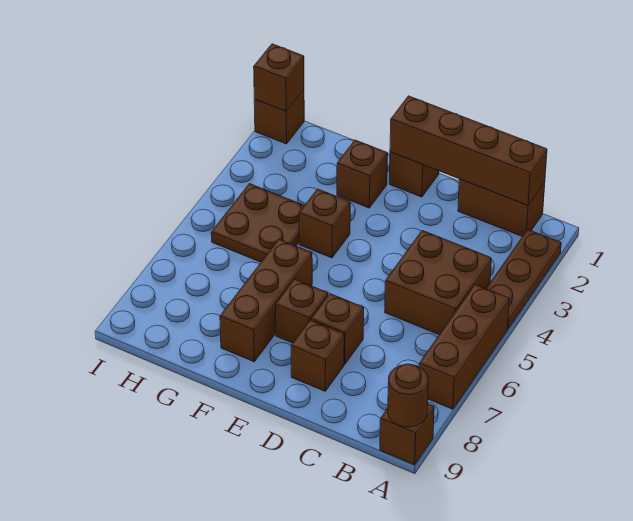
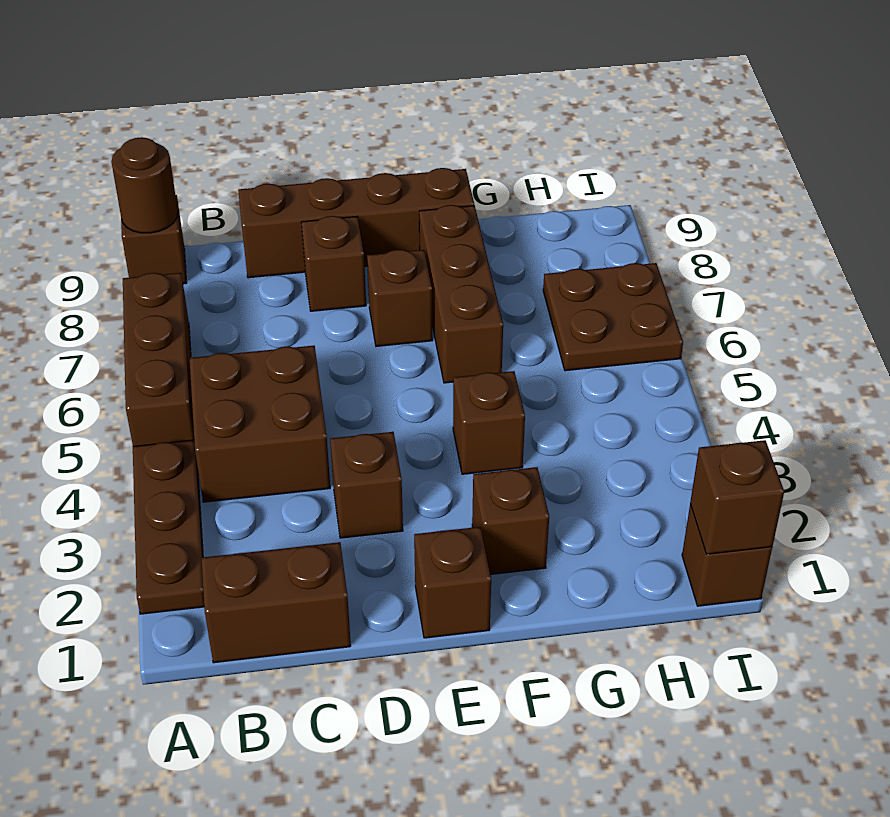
brown brick B1:E1 level 2 -> brown brick C9:F9 level 1
brown brick D7 level 1 -> brown brick D3 level 1
brown plate G4:H5 level 1 -> brown plate H6:I7 level 1

